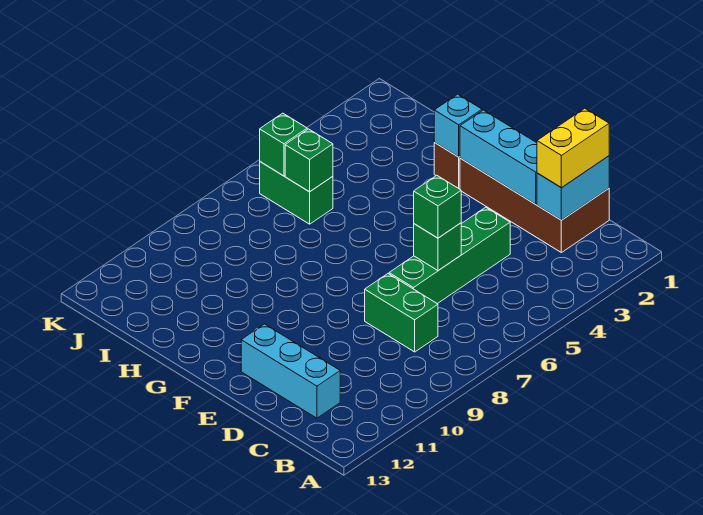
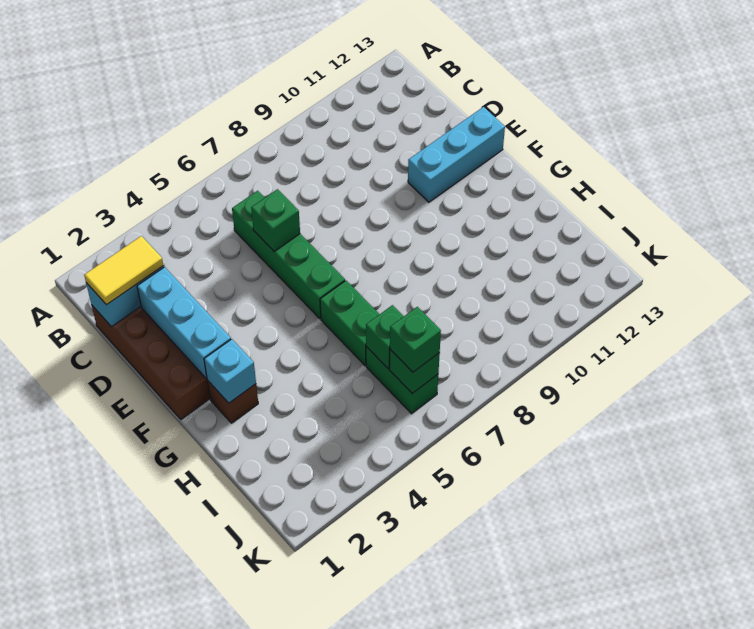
yellow brick C1:C2 level 3 -> yellow tile C1:C2 level 3
green brick C8:D8 level 1 -> green brick G6:H6 level 1
cyan brick C12:E12 level 1 -> cyan brick E11:E13 level 1
green brick D4:D7 level 1 -> green brick C6:F6 level 1
green brick D6 level 3 -> green brick J6 level 3

